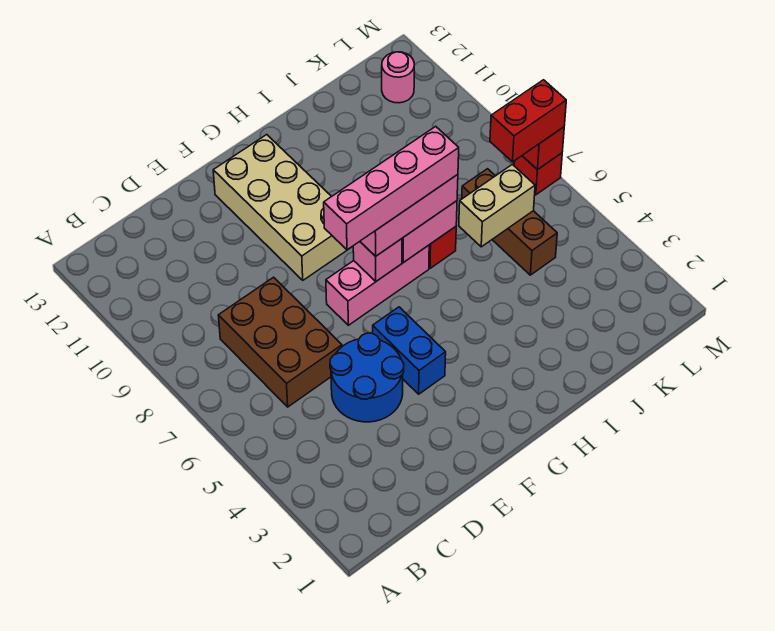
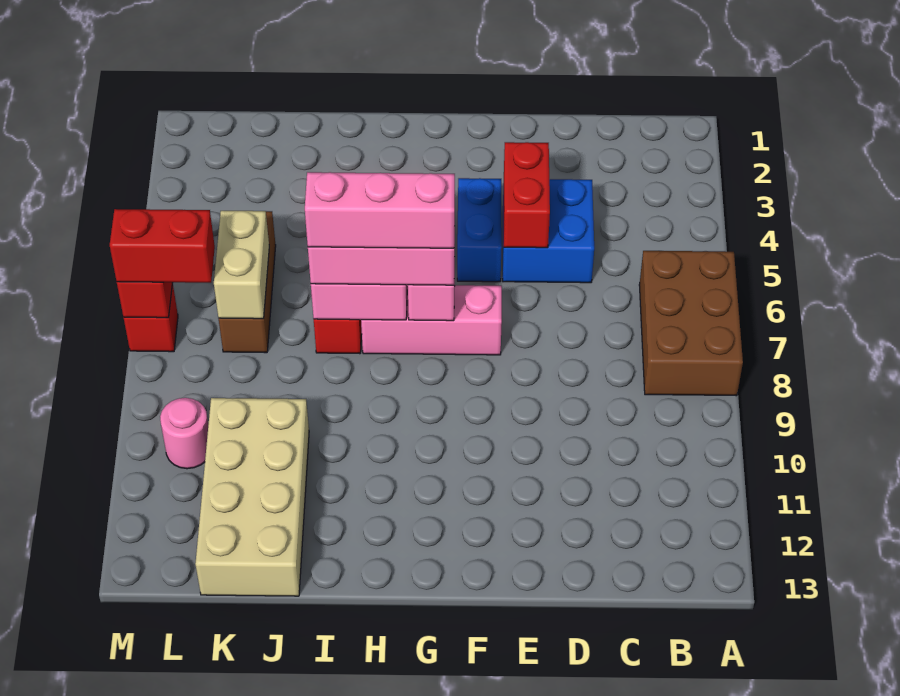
brown brick C6:D8 level 1 -> brown brick A6:B8 level 1
blue round brick D4:E5 level 1 -> blue brick D4:E5 level 1
none -> red brick E4:E5 level 2
pink brick F7:I7 level 4 -> pink brick G7:I7 level 4
tan brick F9:G12 level 1 -> tan brick J10:K13 level 1
tan brick J6:K6 level 2 -> tan brick K6:K7 level 2
pink round brick L12 level 1 -> pink round brick L10 level 1

